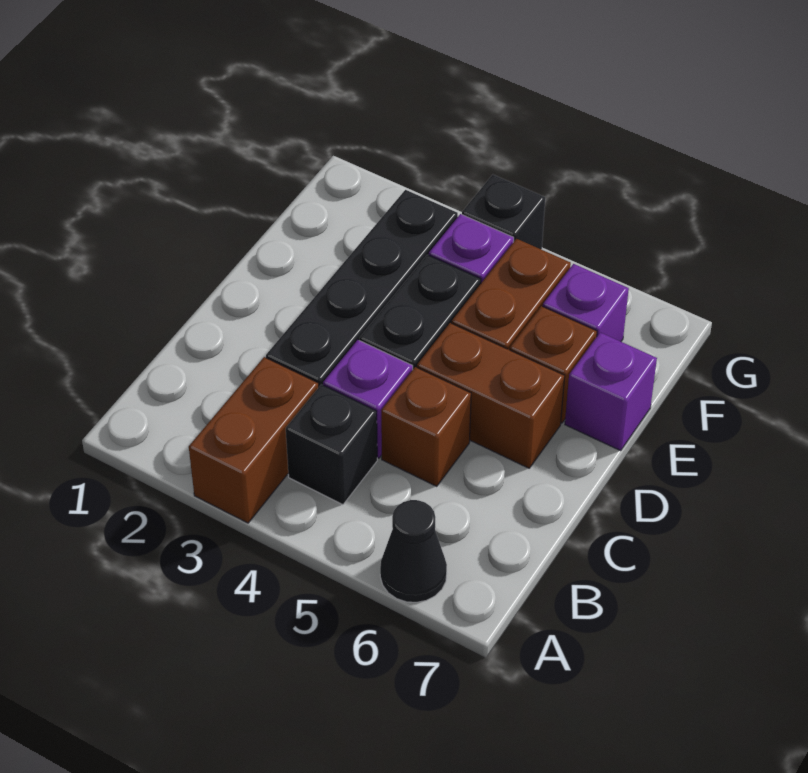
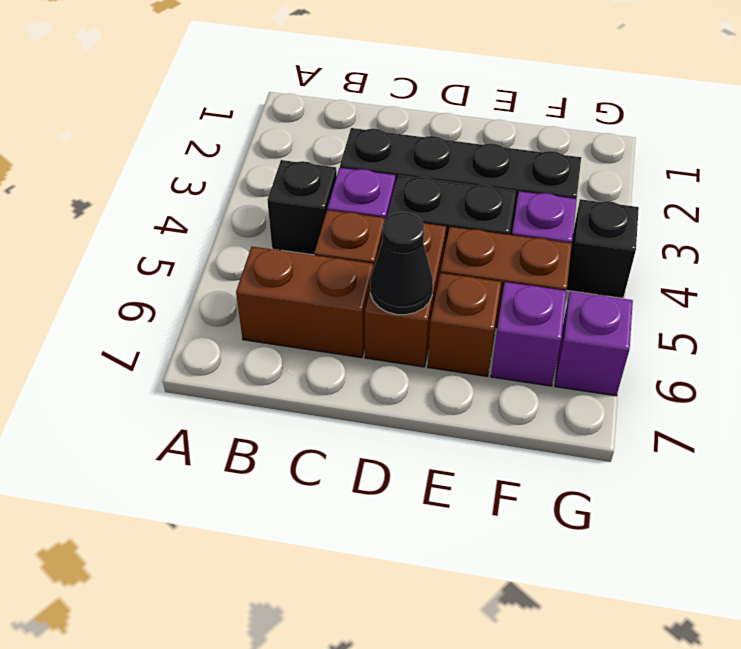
brown brick A3:B3 level 1 -> brown brick B6:C6 level 1
black cone A6 level 1 -> black cone D6 level 2
purple brick E7 level 1 -> purple brick G6 level 1

